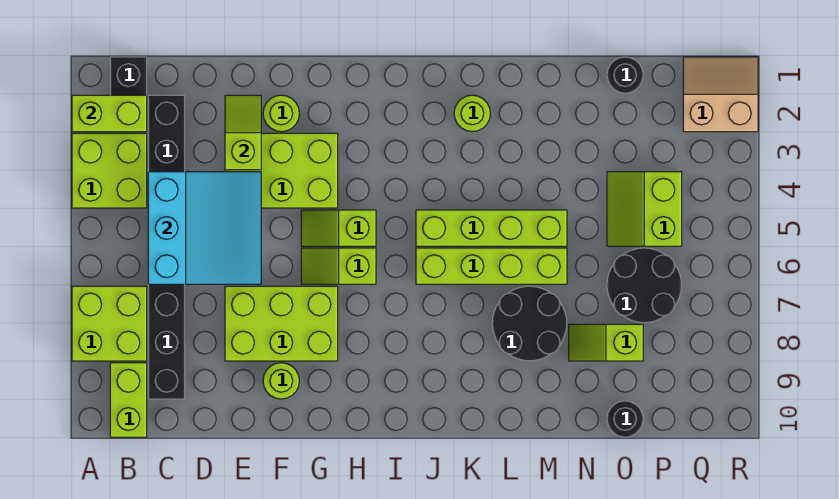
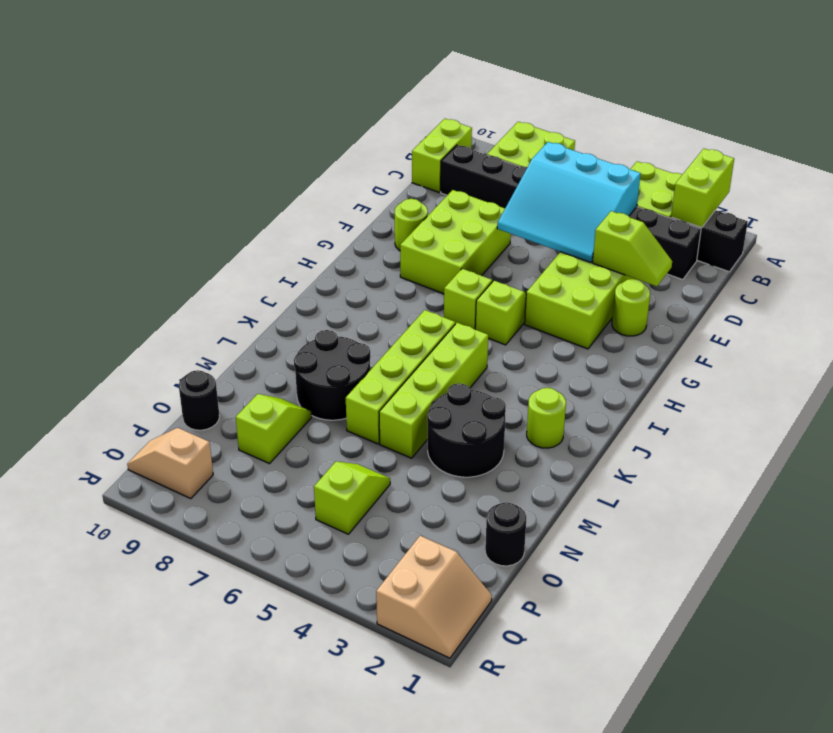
lime brick B9:B10 level 1 -> lime brick B10:C10 level 1
lime slope O4:P5 level 1 top P -> lime slope O5:P5 level 1 top P
black round brick O6:P7 level 1 -> black round brick L3:M4 level 1
none -> tan slope Q9:Q10 level 1 top 9

